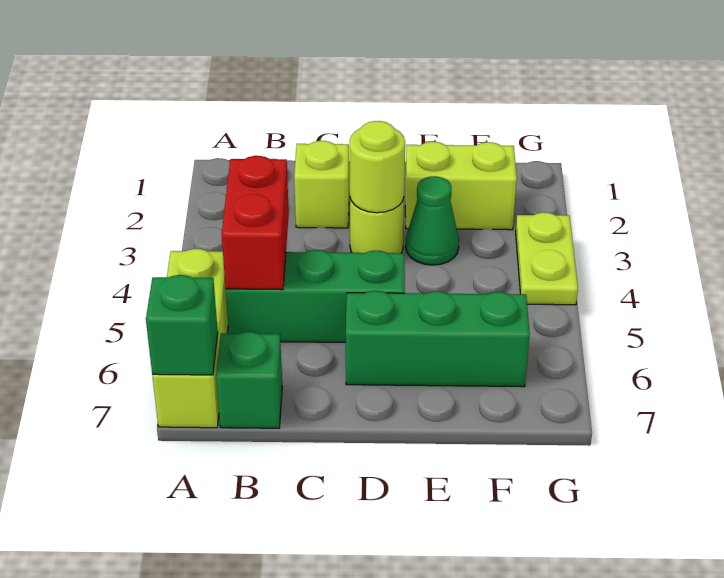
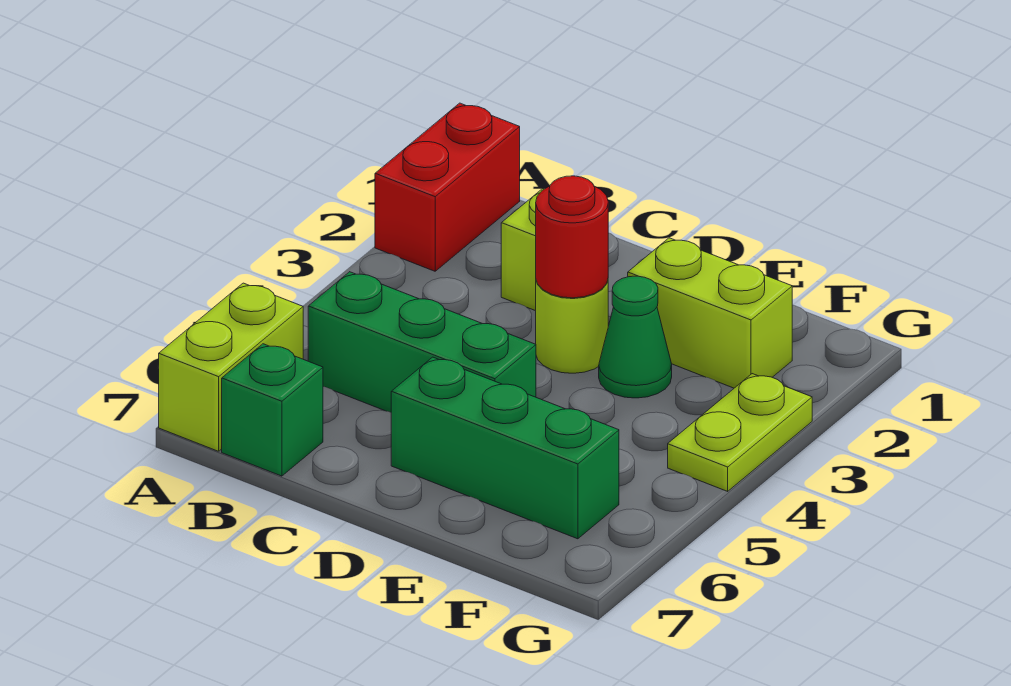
lime brick A5:A7 level 1 -> lime brick A6:A7 level 1
green brick A7 level 2 -> none
red brick B4:B5 level 2 -> red brick A1:A2 level 1
lime round brick D3 level 2 -> red round brick D3 level 2

